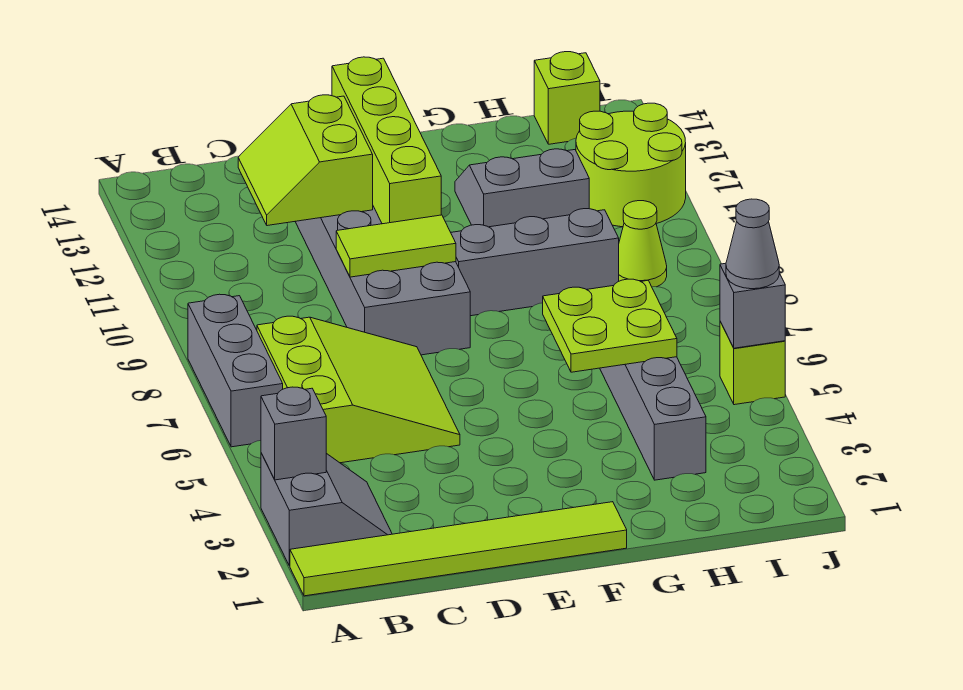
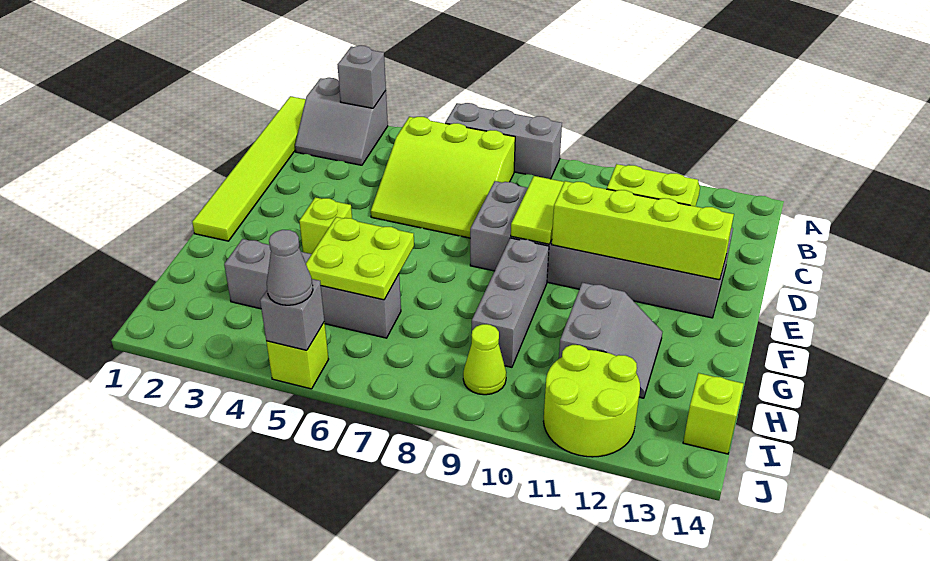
none -> lime brick F4 level 1

